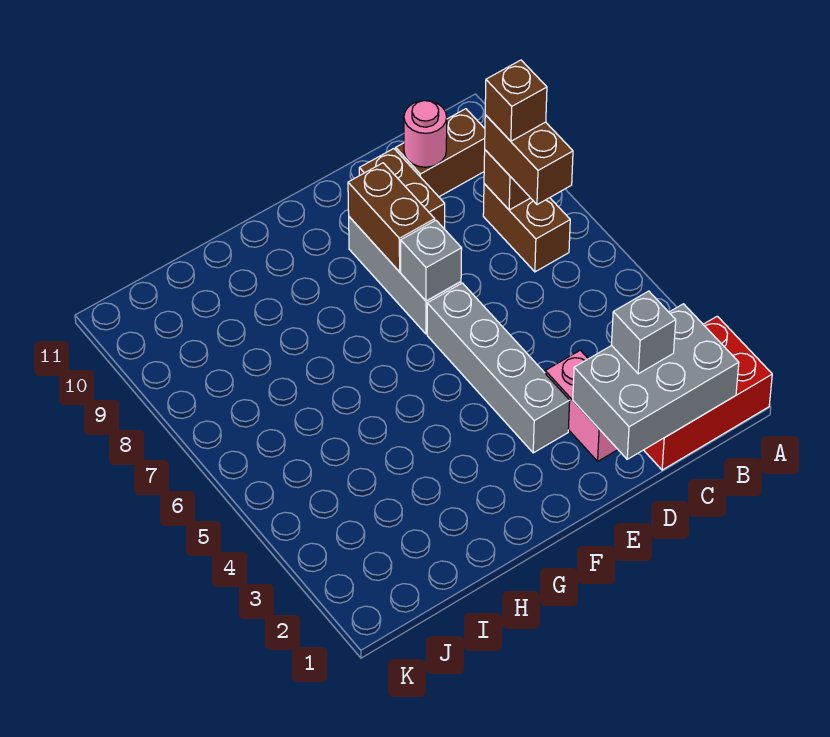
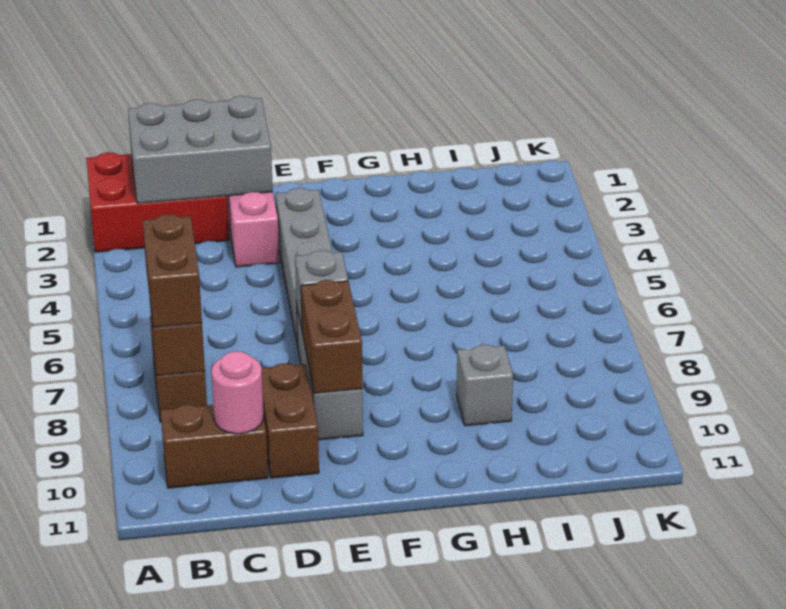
brown brick B8 level 4 -> none
grey brick C2 level 3 -> grey brick H9 level 1

